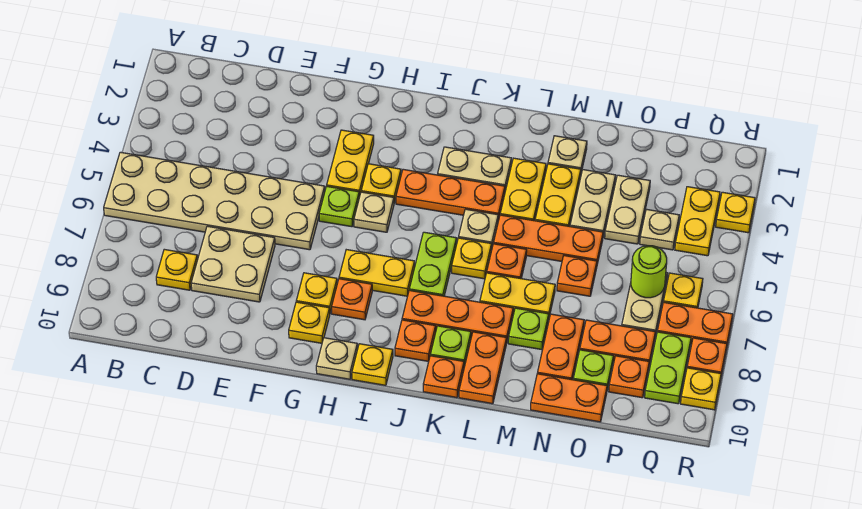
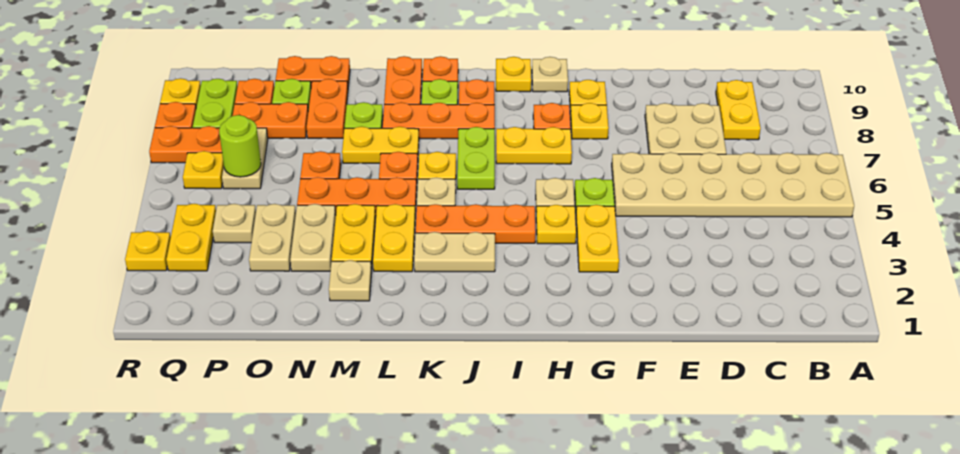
yellow plate C8 level 1 -> yellow plate C8:C9 level 1

